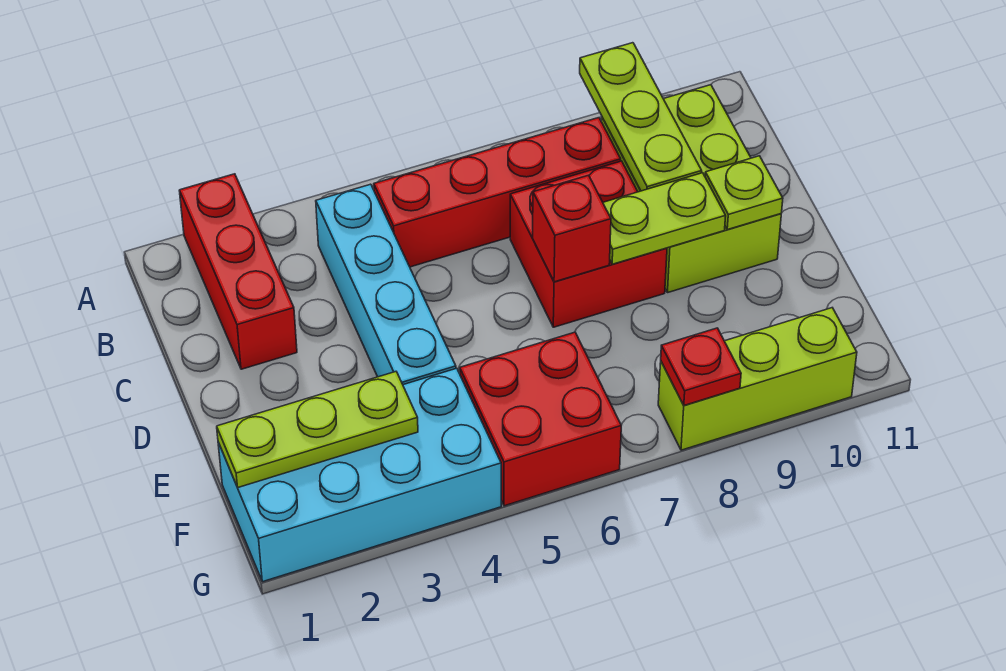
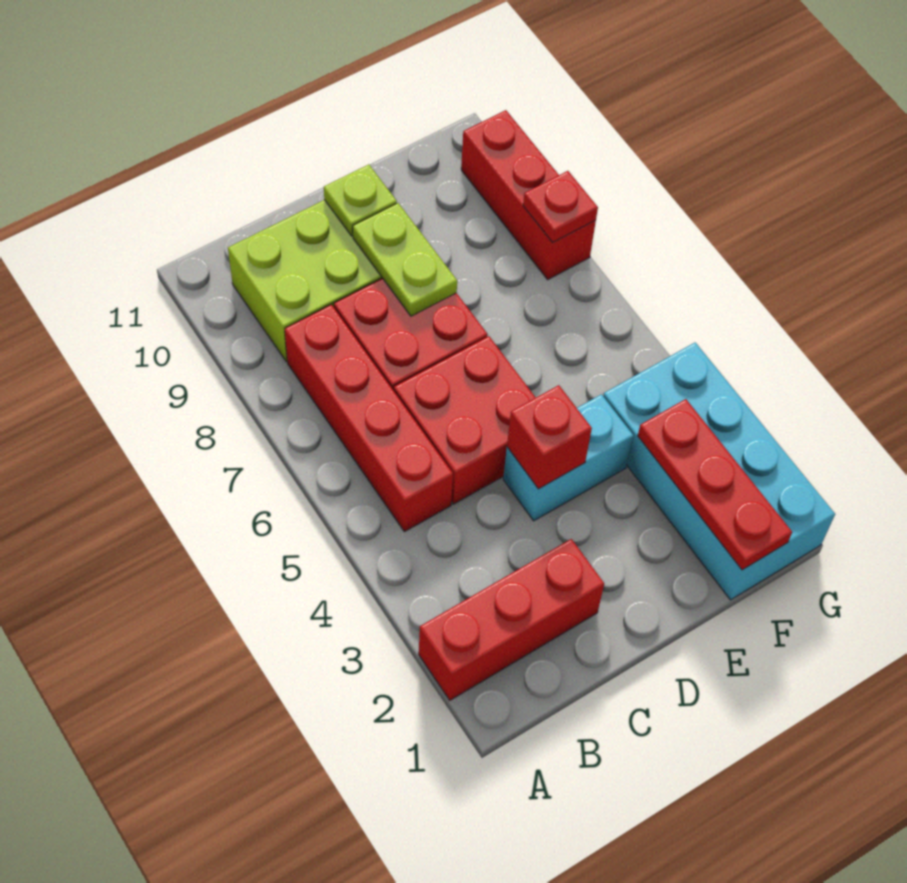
lime plate A9:C9 level 2 -> none
cyan brick B4:E4 level 1 -> cyan brick D4:E4 level 1
red brick D7 level 2 -> red brick D4 level 2
lime plate F1:F3 level 2 -> red plate F1:F3 level 2
red brick F5:G6 level 1 -> red brick C5:D6 level 1
lime brick G8:G10 level 1 -> red brick G8:G10 level 1

